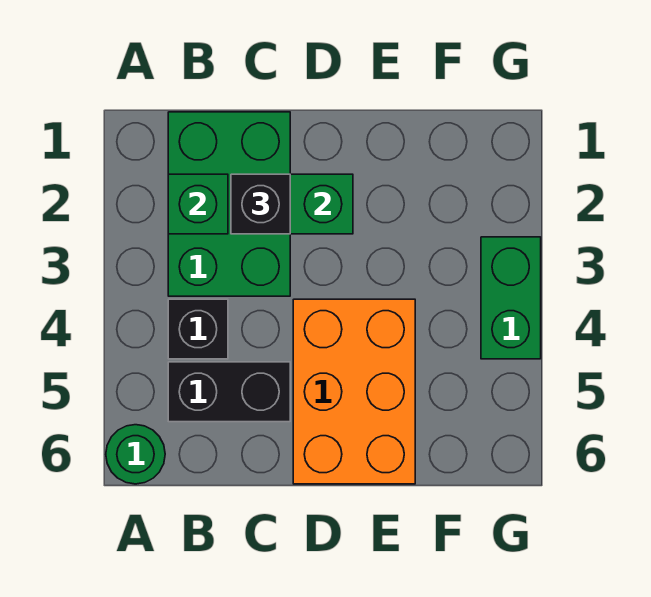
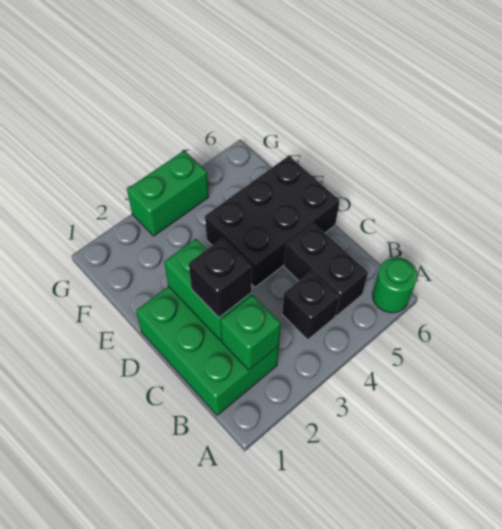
green brick B1:C3 level 1 -> green brick B1:D2 level 1
orange brick D4:E6 level 1 -> black brick D4:E6 level 1

